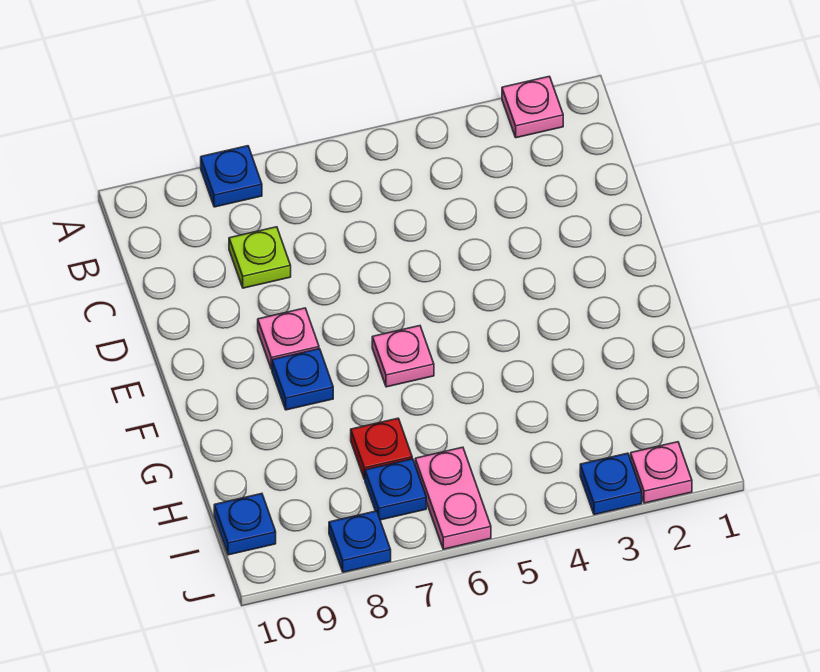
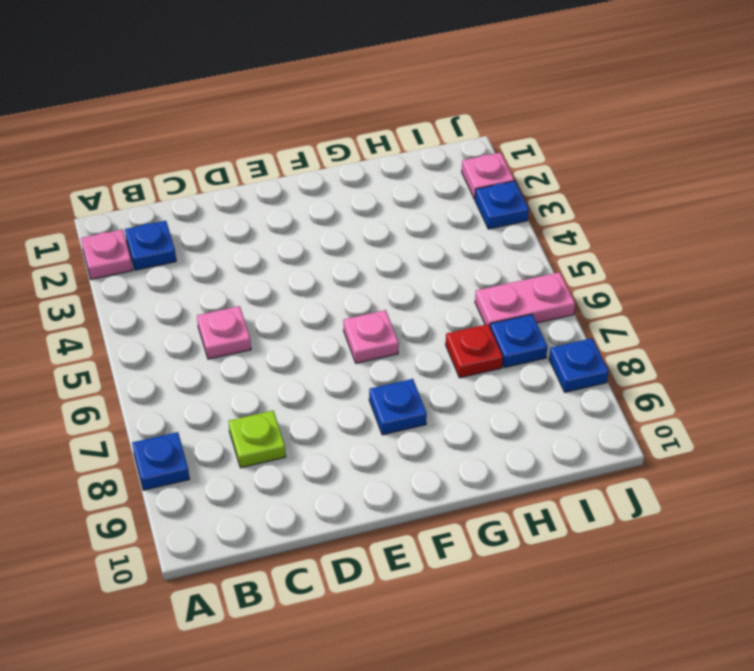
pink plate E8 level 1 -> pink plate C5 level 1
blue plate I10 level 1 -> blue plate B2 level 1

